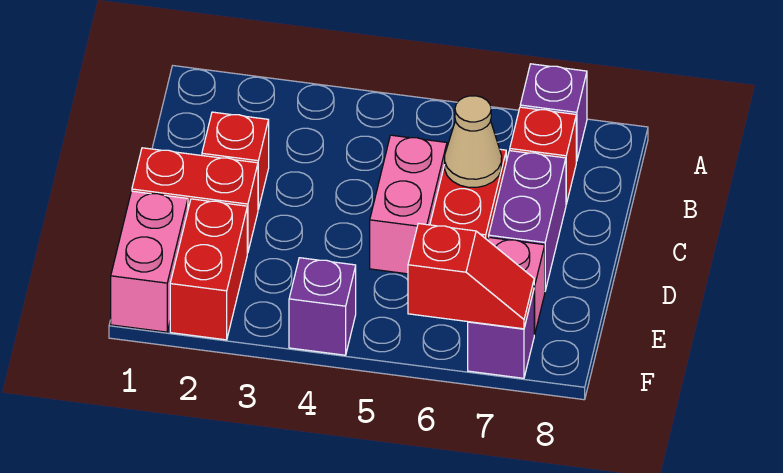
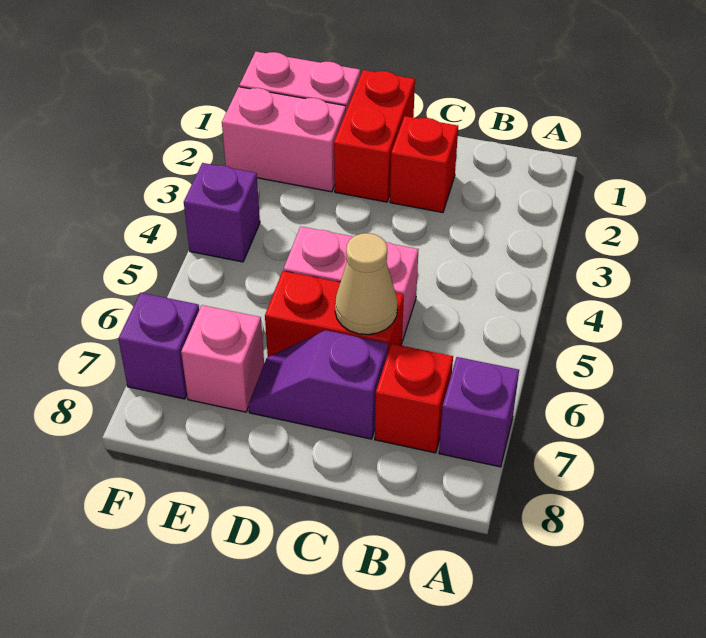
purple brick C7:D7 level 1 -> purple slope C7:D7 level 1 top C
red brick E2:F2 level 1 -> pink brick E2:F2 level 1
red slope F6:F7 level 2 top 6 -> none

